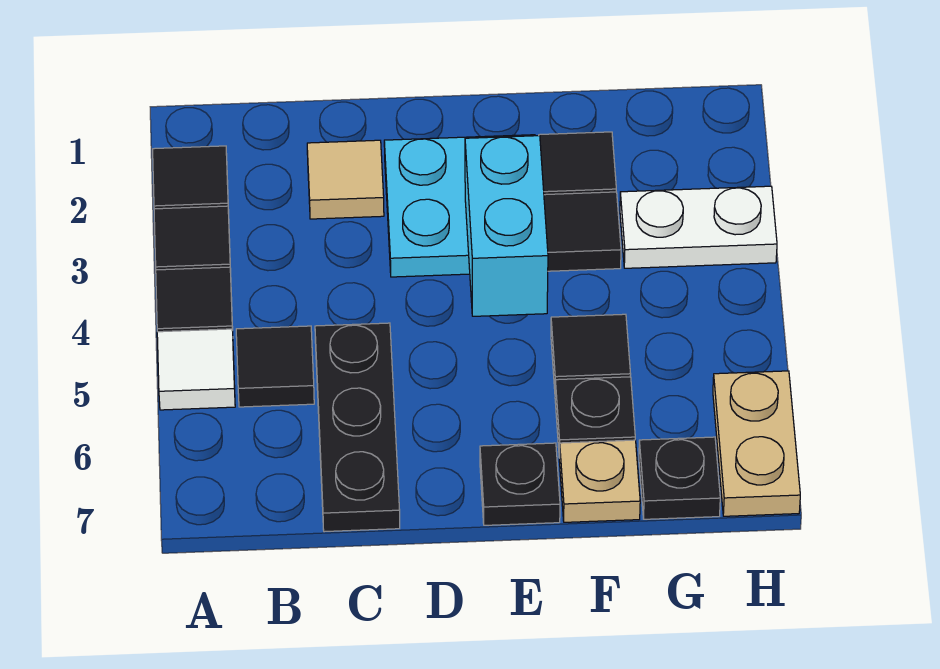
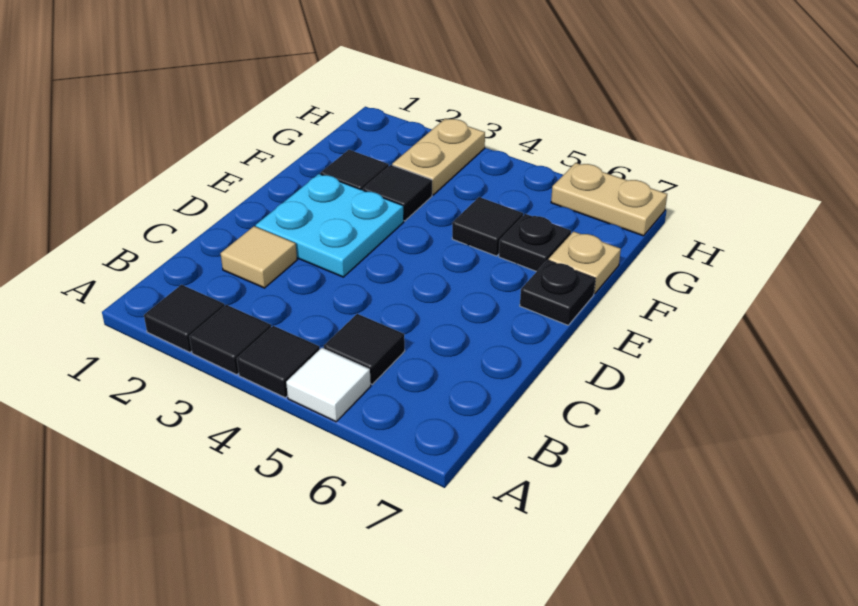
black plate C5:C7 level 1 -> none
cyan brick E3:E4 level 2 -> none
white plate G3:H3 level 1 -> tan plate G3:H3 level 1
black plate G7 level 1 -> none

